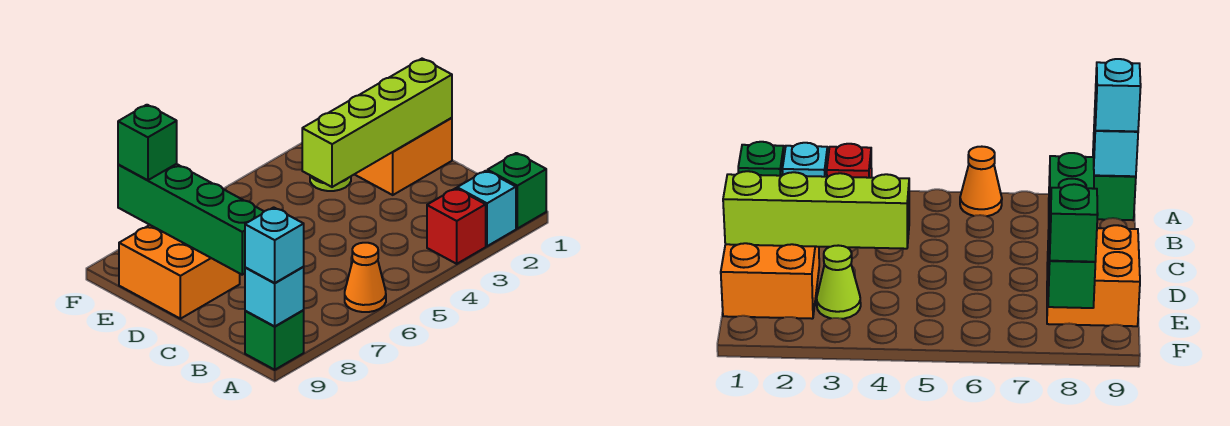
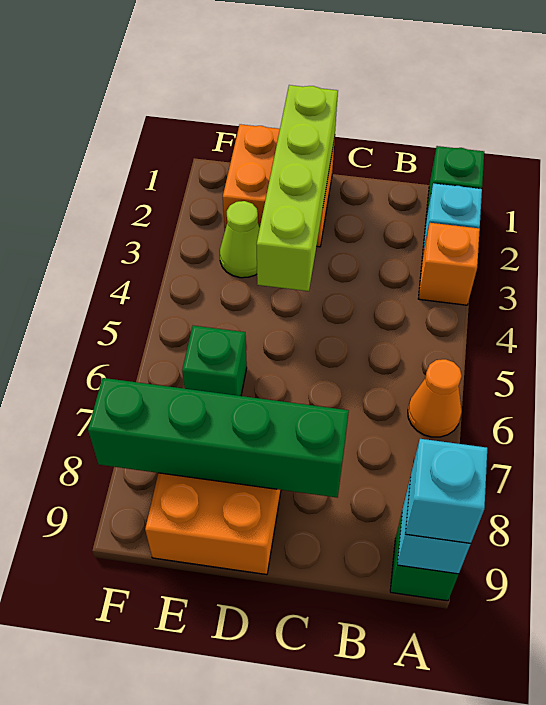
red brick A3 level 1 -> orange brick A3 level 1
green brick F8 level 3 -> green brick E6 level 1

